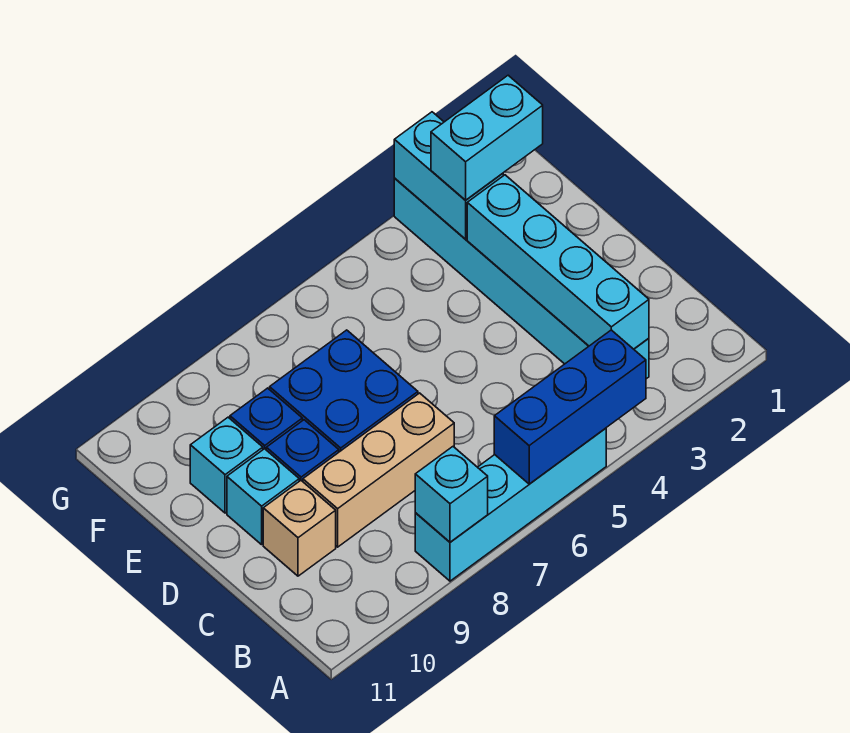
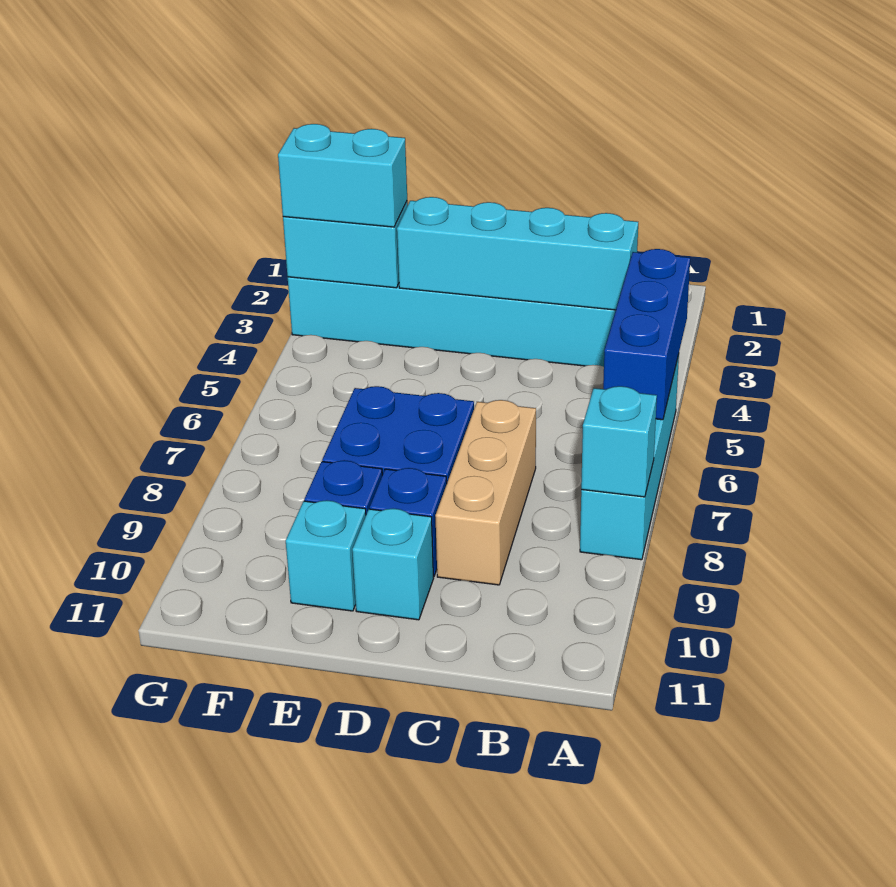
tan brick C10 level 1 -> none
cyan brick F2:F3 level 3 -> cyan brick F3:G3 level 3

